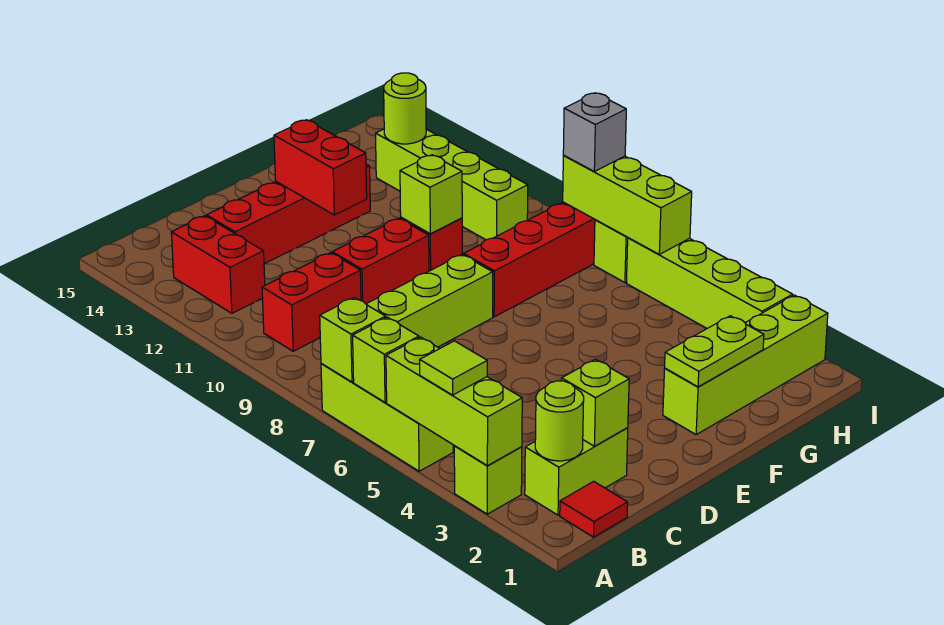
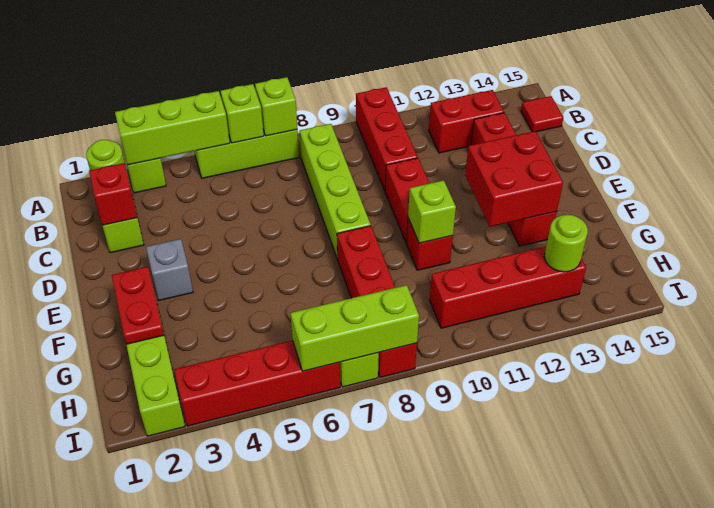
lime tile A4 level 3 -> none
red tile B1 level 1 -> red tile B15 level 1
red brick B10:C10 level 1 -> red brick A10:C10 level 1
lime brick C2 level 2 -> red brick C2 level 2
red brick E12:E13 level 2 -> red brick E12:F13 level 2
lime plate F2:G2 level 2 -> red plate F2:G2 level 2
lime brick H10:H13 level 1 -> red brick H10:H13 level 1
lime brick I3:I6 level 1 -> red brick I3:I6 level 1
grey brick I8 level 3 -> grey brick E3 level 1

